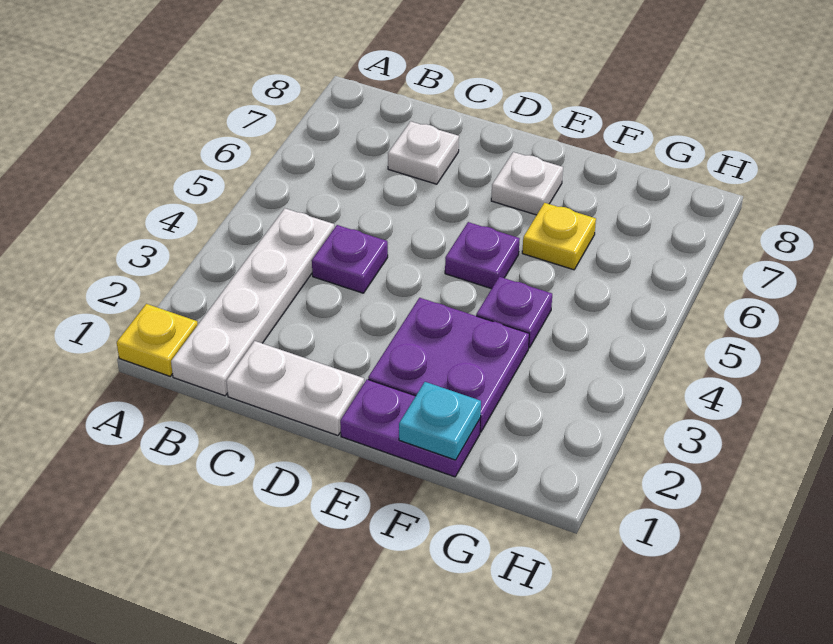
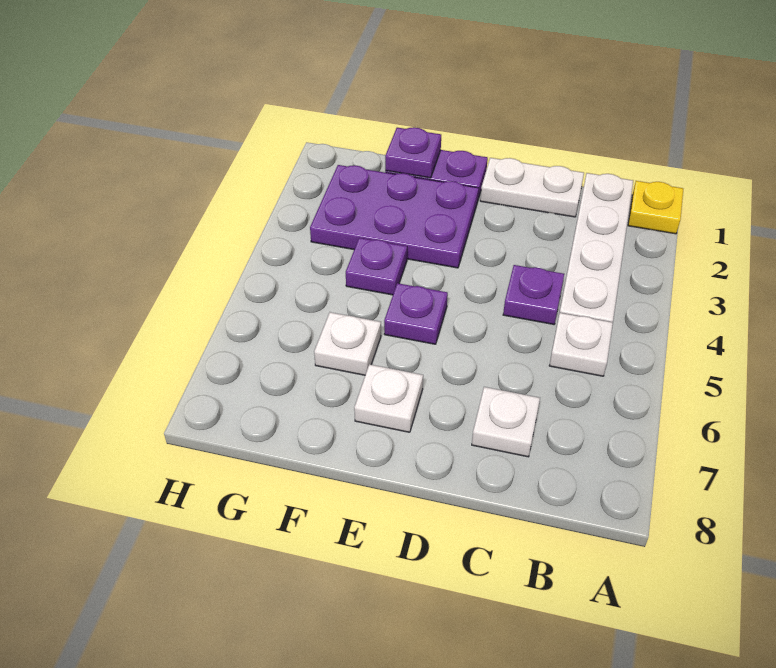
none -> white plate B5 level 1
purple plate E2:F3 level 1 -> purple plate E2:G3 level 1
cyan plate F1 level 2 -> purple plate F1 level 2
yellow plate F6 level 1 -> white plate F6 level 1

